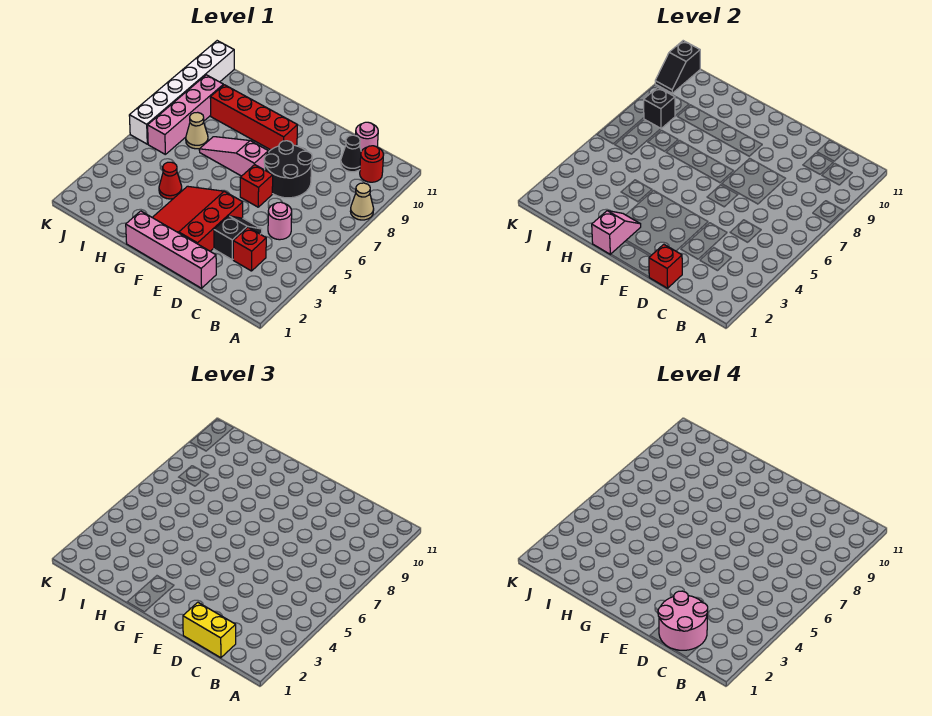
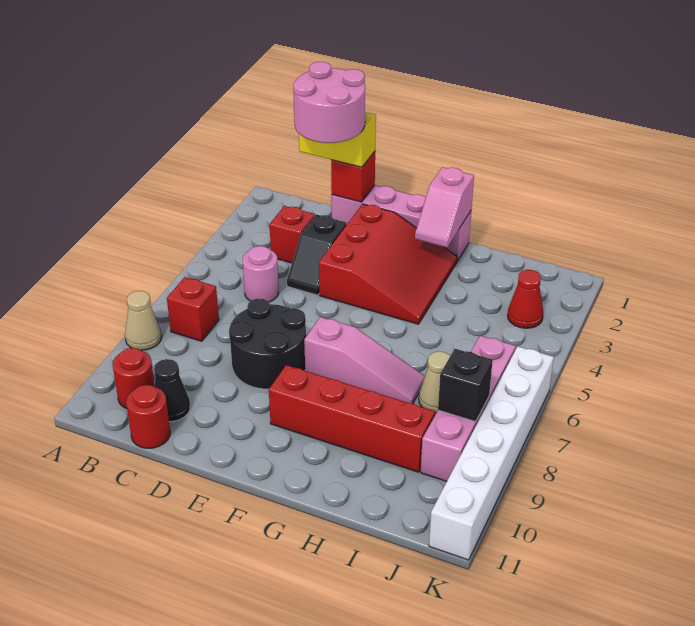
pink round brick C11 level 1 -> red round brick C11 level 1
red brick E6 level 1 -> red brick B7 level 1
red cone H4 level 1 -> red cone J3 level 1
black slope K10:K11 level 2 top 11 -> none

